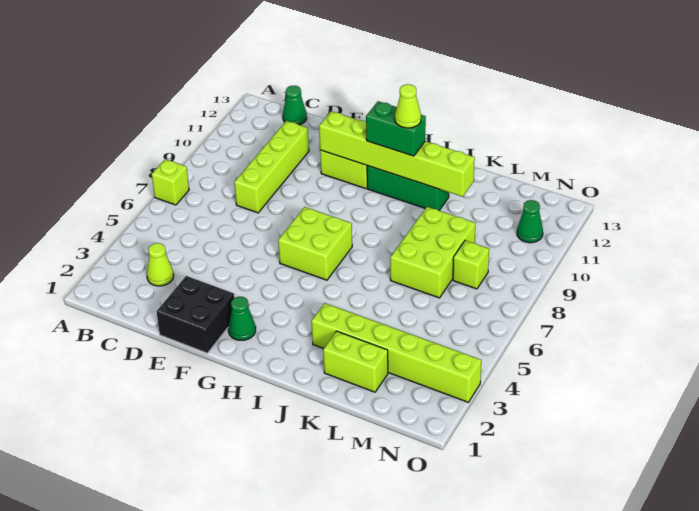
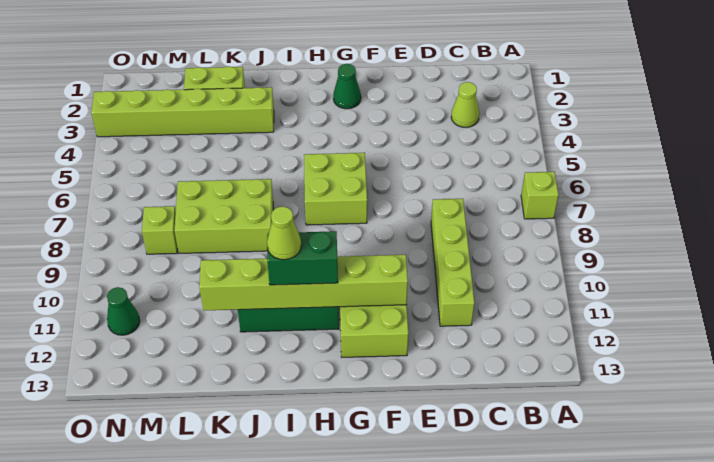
green cone C13 level 1 -> none
black brick E1:F2 level 1 -> none
lime brick K7:L9 level 1 -> lime brick J7:L8 level 1

